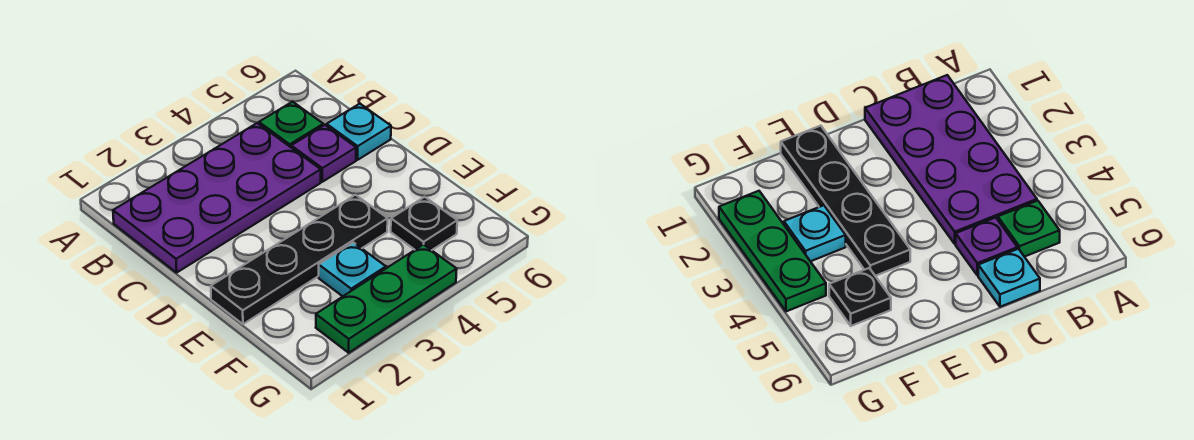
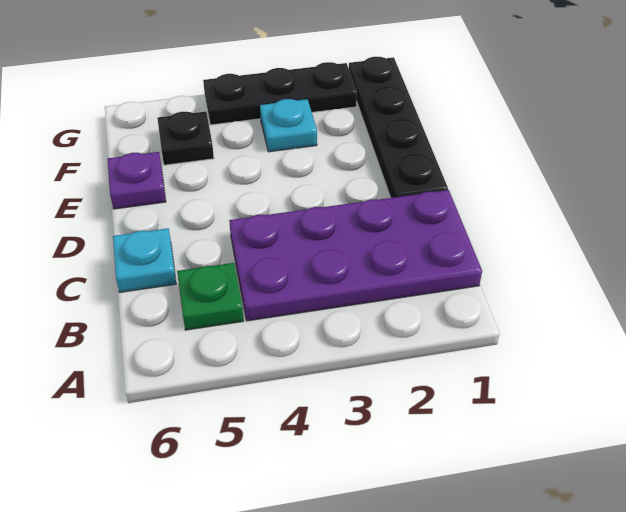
purple plate C5 level 1 -> purple plate E6 level 1
black plate E1:E4 level 1 -> black plate D1:G1 level 1
green plate G2:G4 level 1 -> black plate G2:G4 level 1

